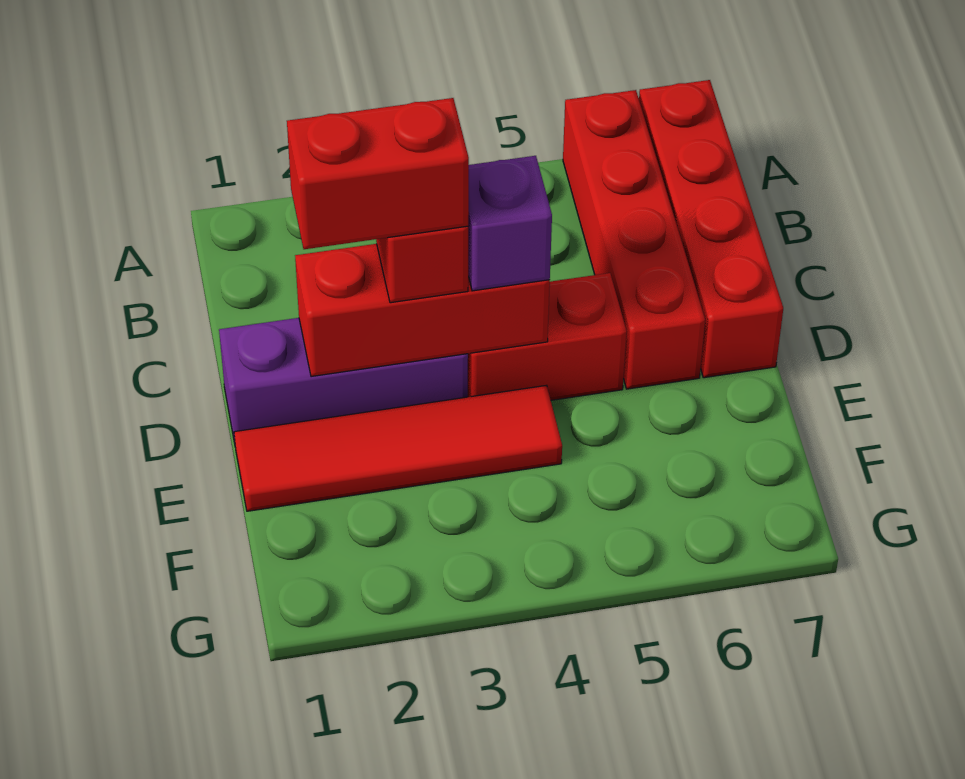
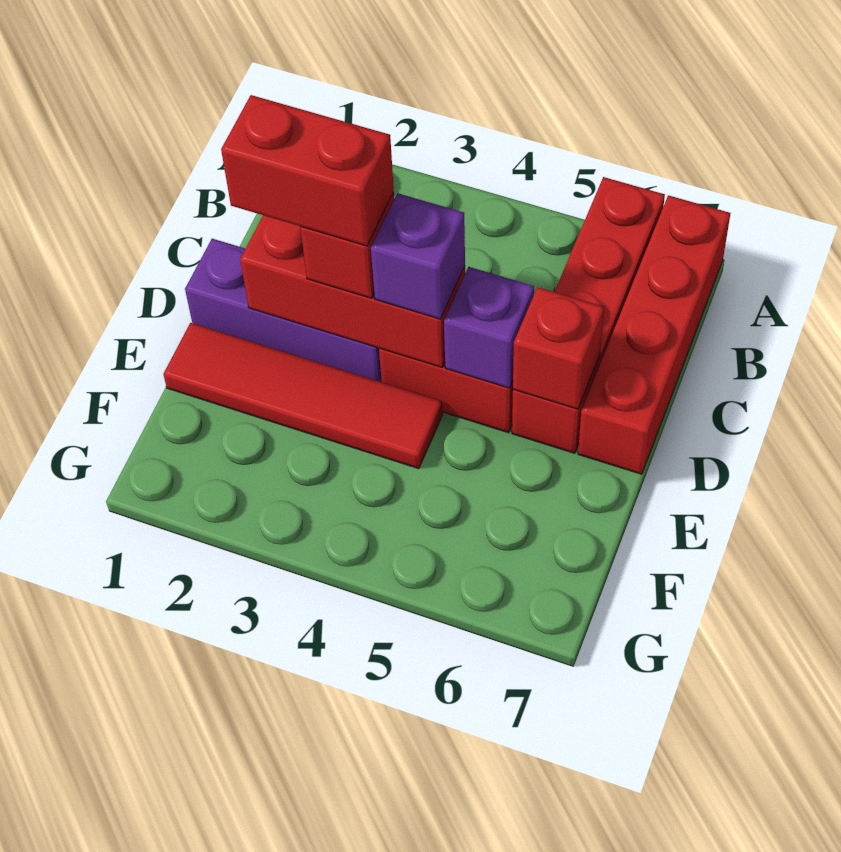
none -> purple brick D5 level 2
none -> red brick D6 level 2

